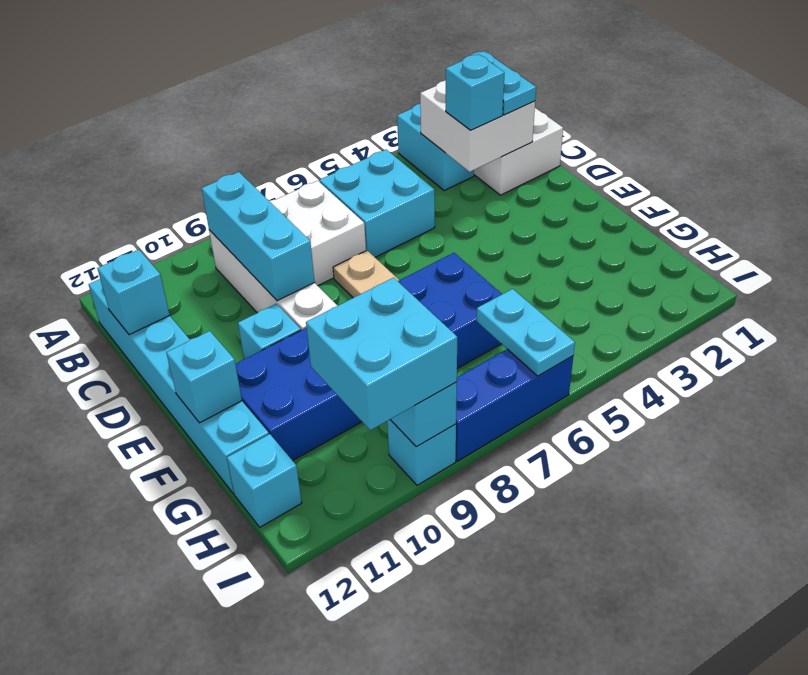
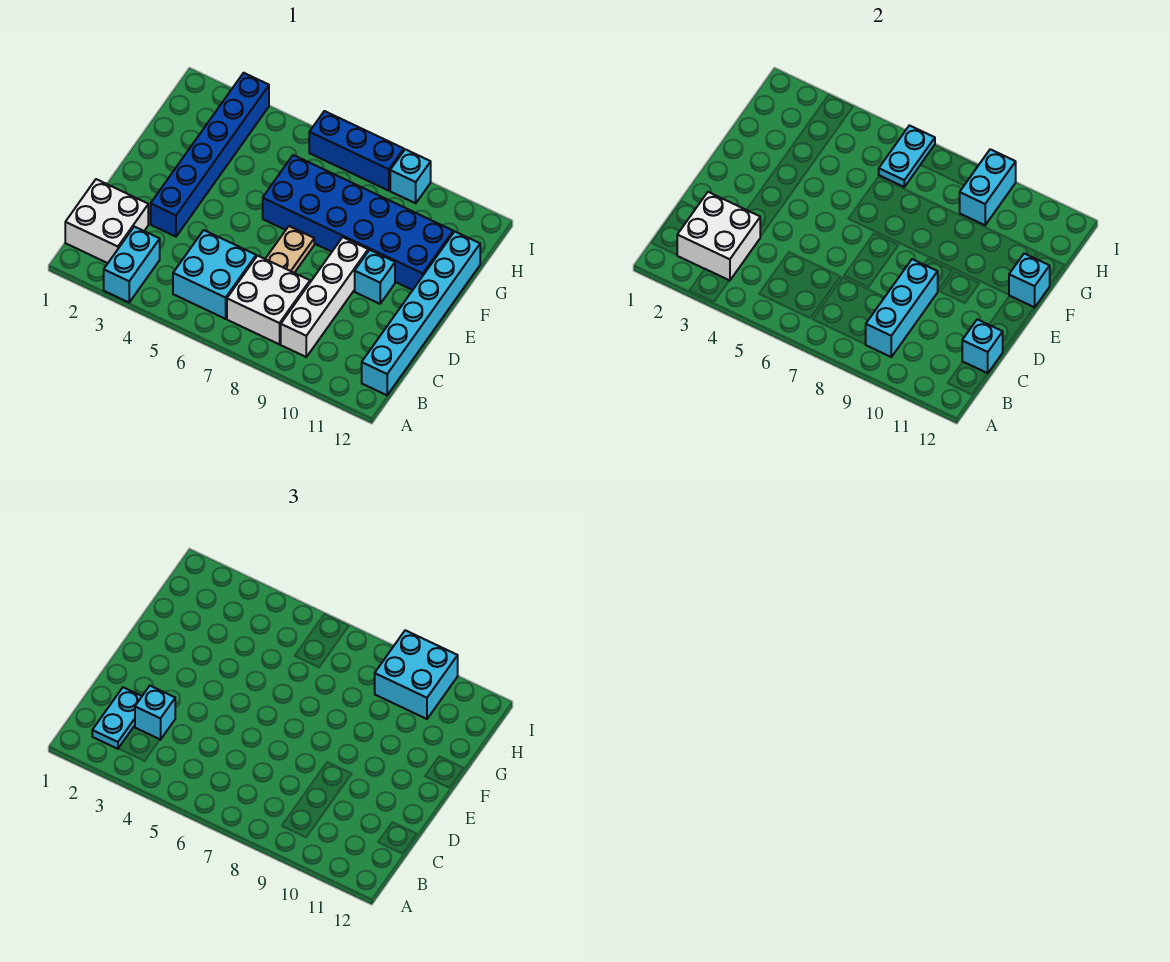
none -> blue brick D3:I3 level 1
cyan brick H12 level 1 -> none

